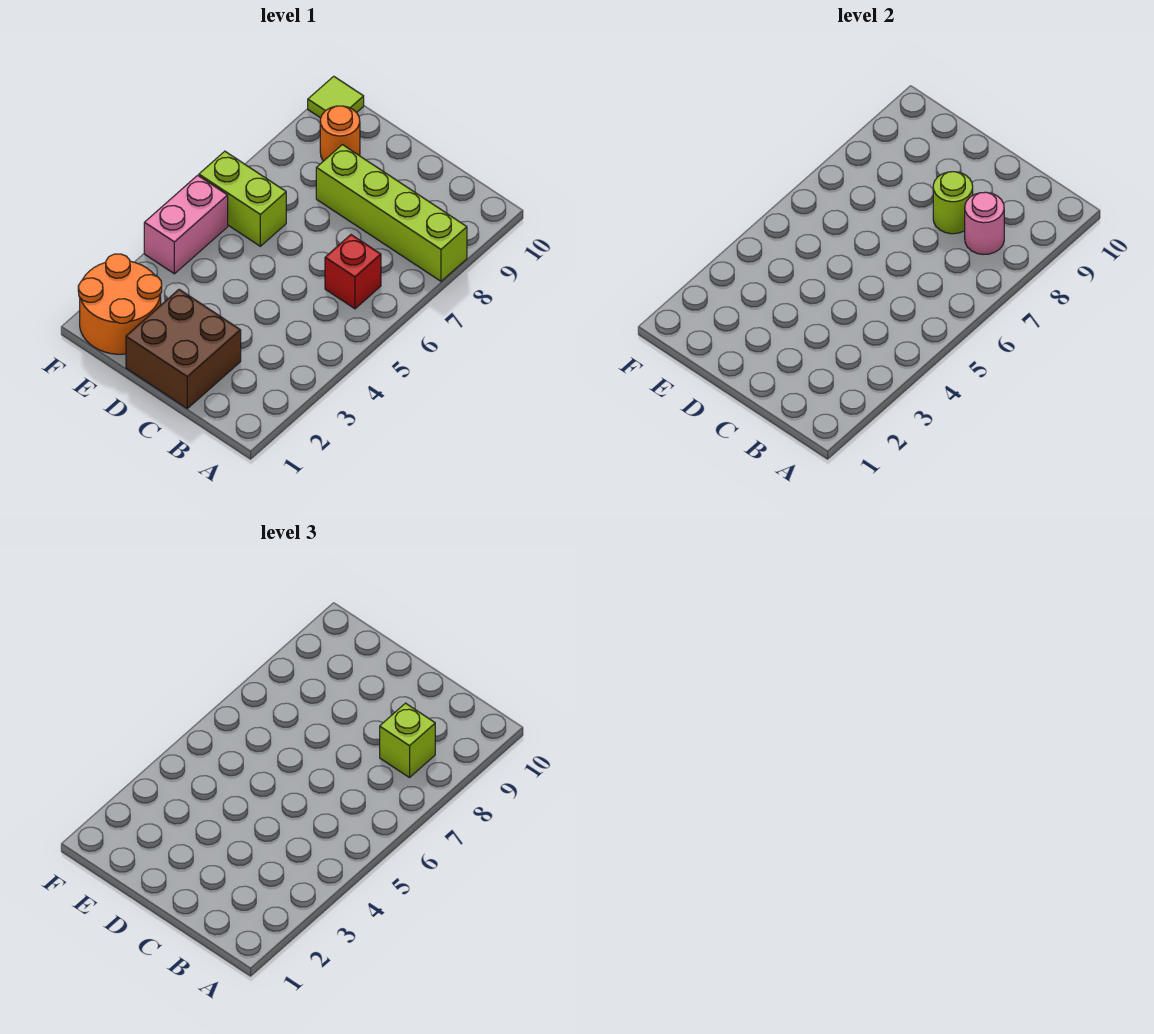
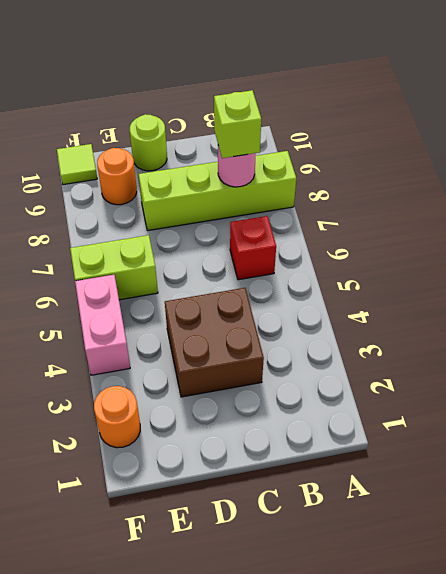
brown brick C1:D2 level 1 -> brown brick C3:D4 level 1
lime round brick C8 level 2 -> lime round brick D10 level 1
orange round brick E1:F2 level 1 -> orange round brick F2 level 1

